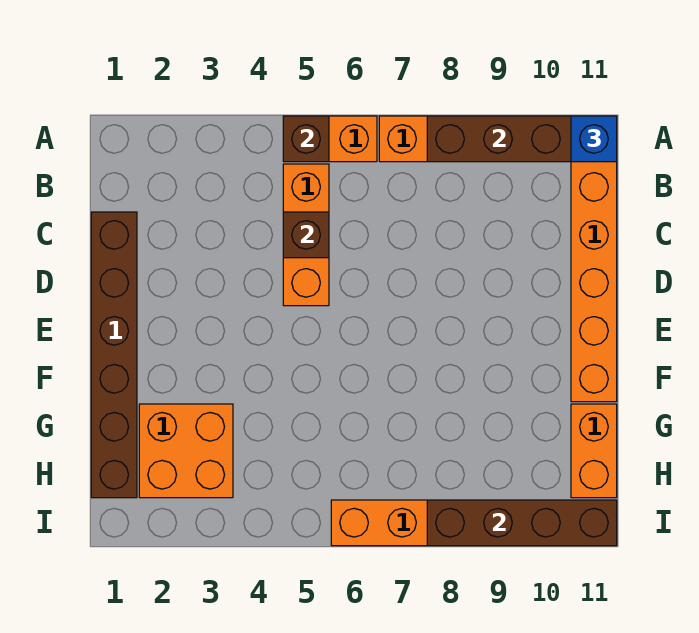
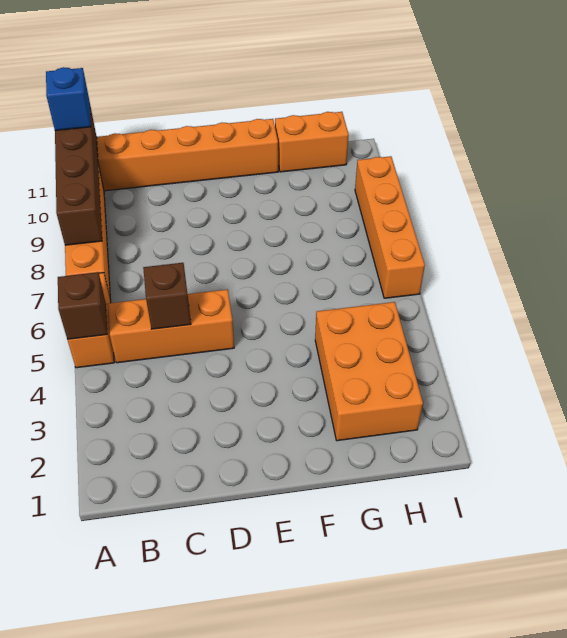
brown brick C1:H1 level 1 -> none
orange brick G2:H3 level 1 -> orange brick G2:H4 level 1
brown brick I8:I11 level 2 -> none

